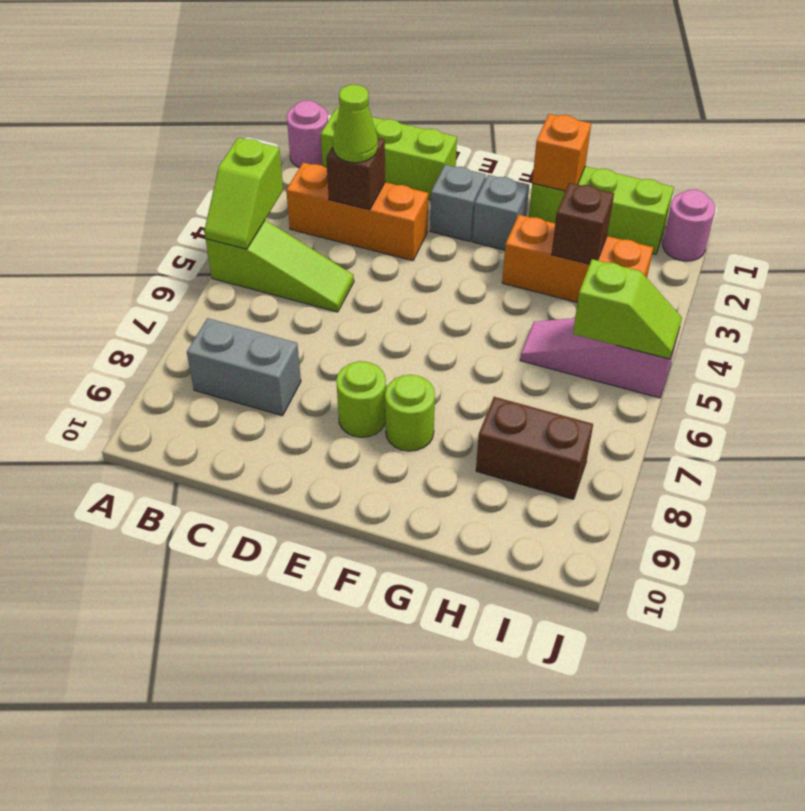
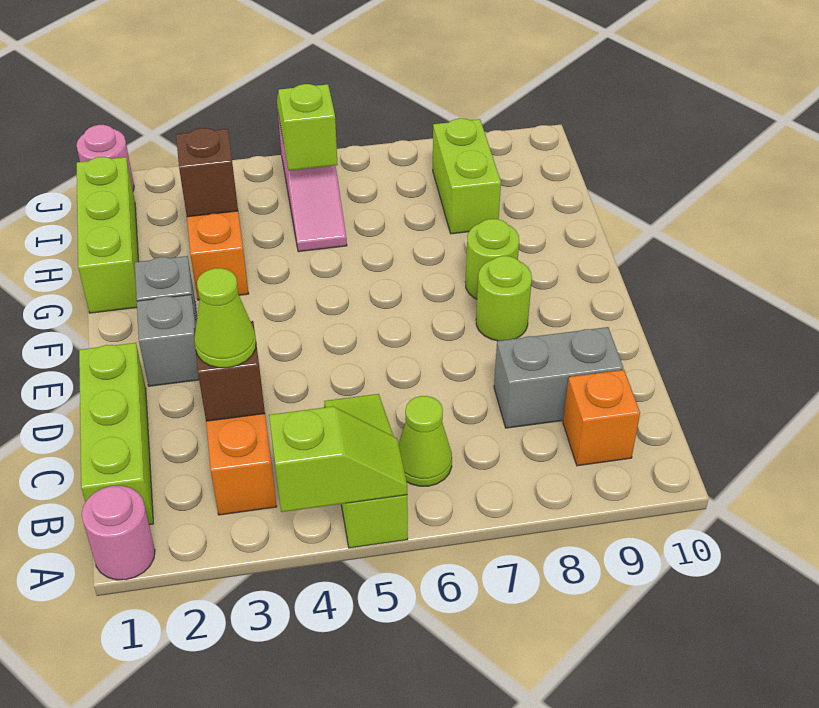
none -> lime cone B6 level 1
grey brick B8:C8 level 1 -> grey brick C8:C9 level 1
orange brick G1 level 2 -> orange brick B9 level 1
brown brick H8:I8 level 1 -> lime brick H8:I8 level 1

